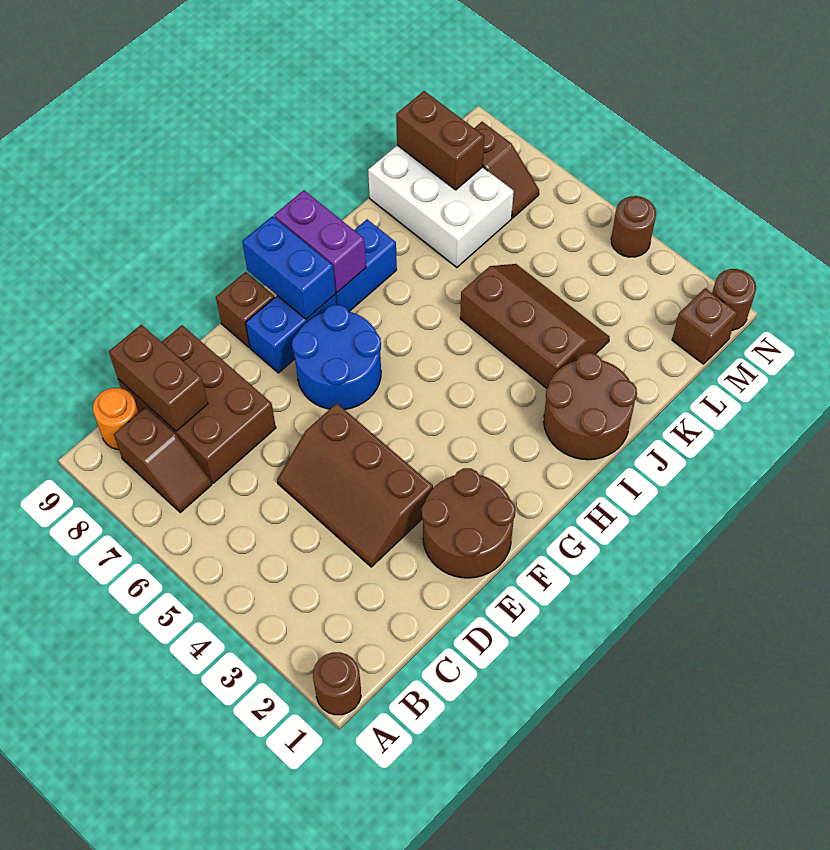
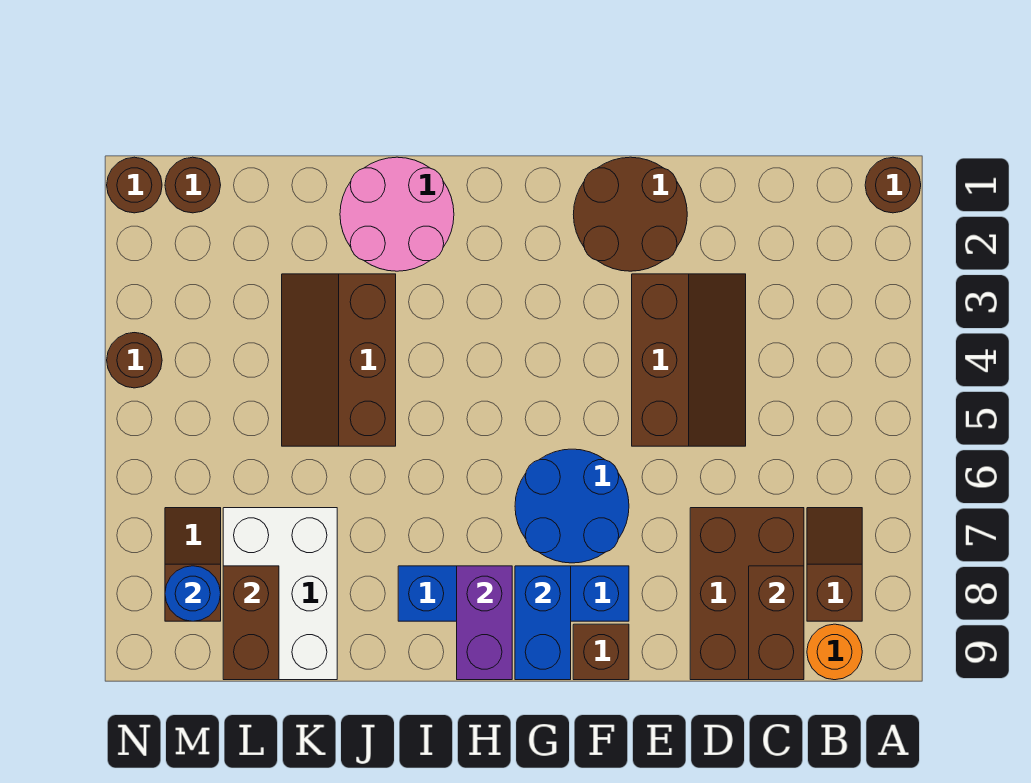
brown round brick I1:J2 level 1 -> pink round brick I1:J2 level 1
brown brick M1 level 1 -> brown round brick M1 level 1
none -> blue round brick M8 level 2

